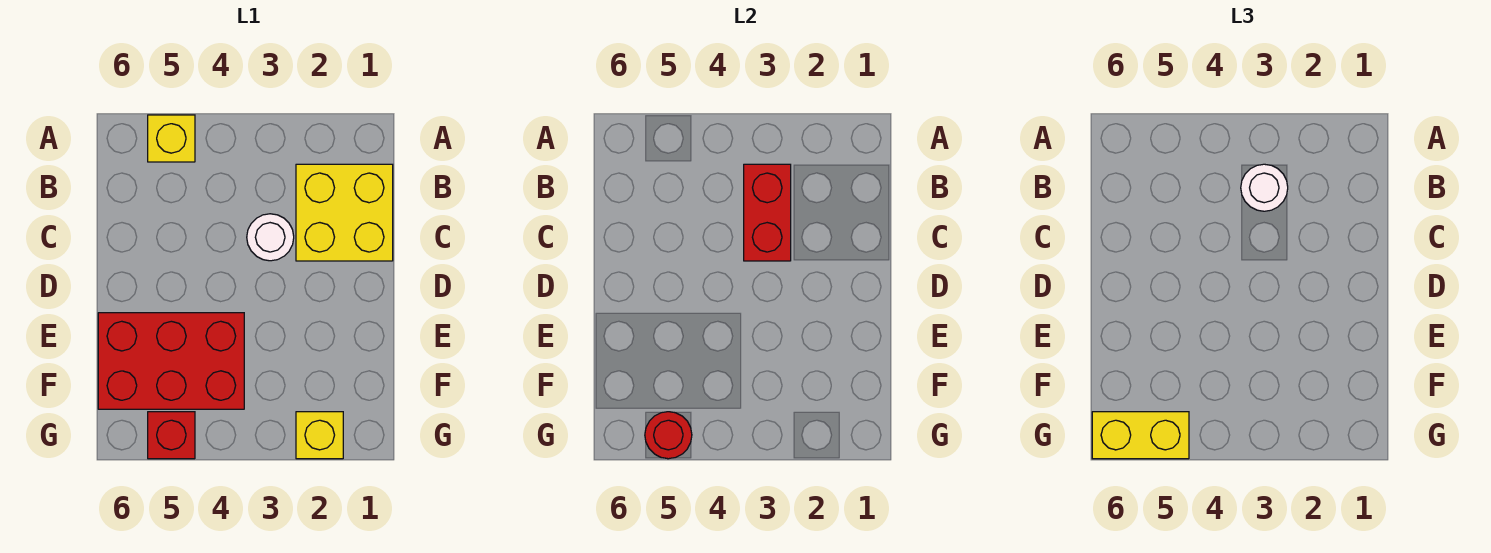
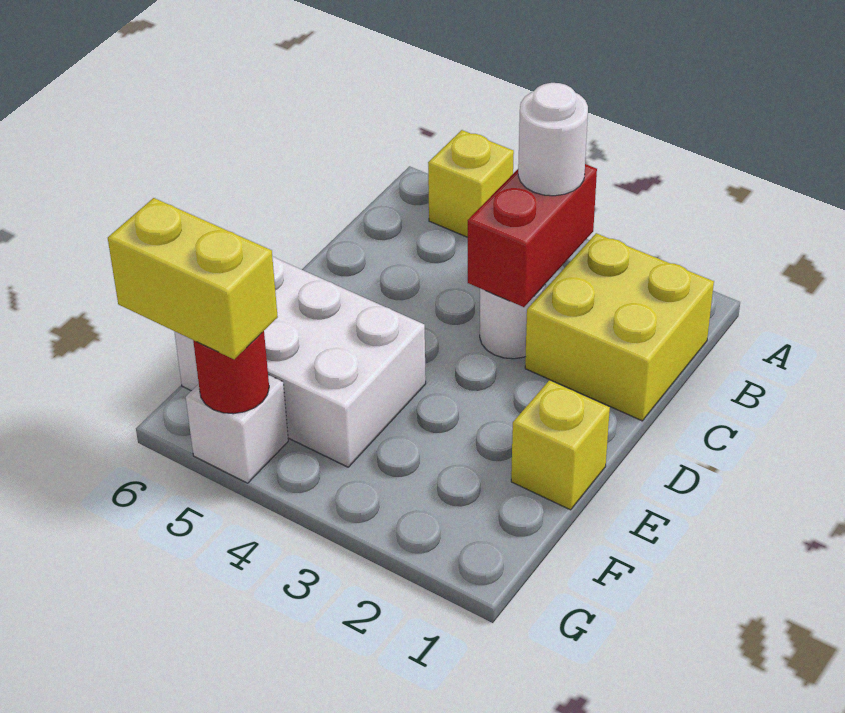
red brick E4:F6 level 1 -> white brick E4:F6 level 1
yellow brick G2 level 1 -> yellow brick E1 level 1
red brick G5 level 1 -> white brick G5 level 1

